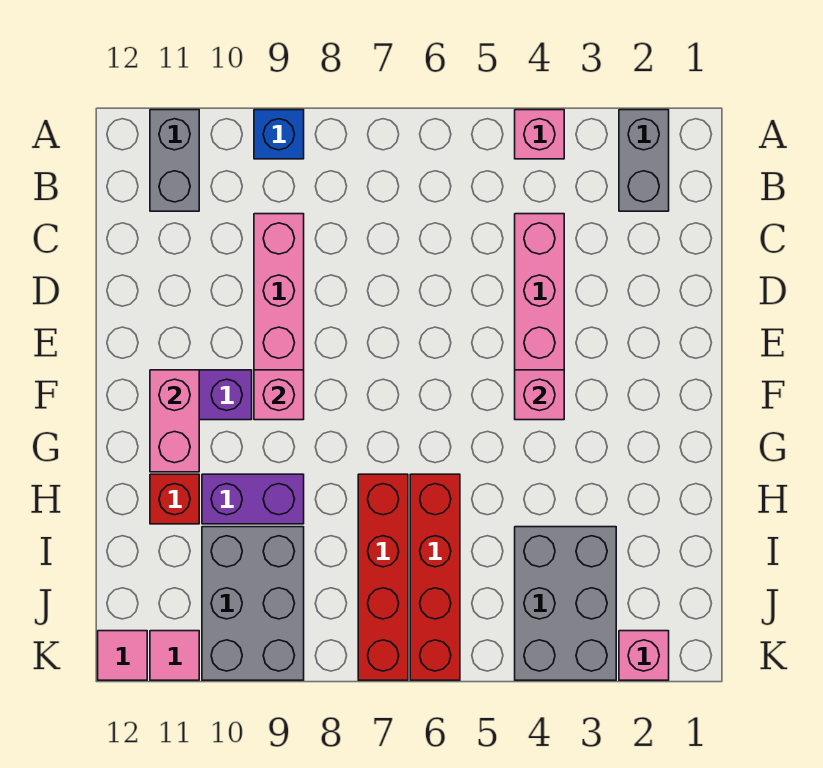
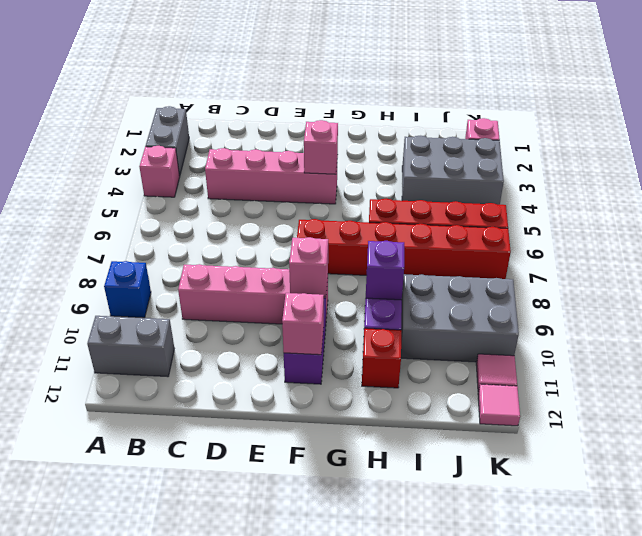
grey brick A2:B2 level 1 -> grey brick A2:A3 level 1
pink brick F11:G11 level 2 -> pink brick F11 level 2
red brick H7:K7 level 1 -> red brick F7:K7 level 1
none -> purple brick H9 level 2

